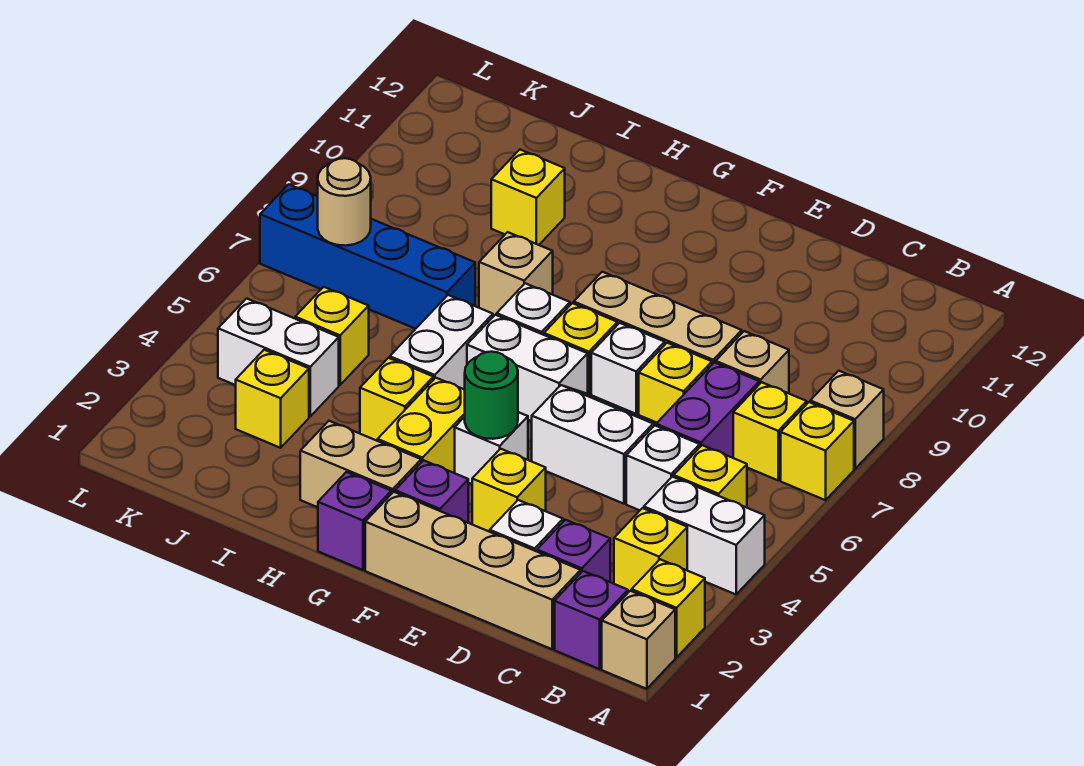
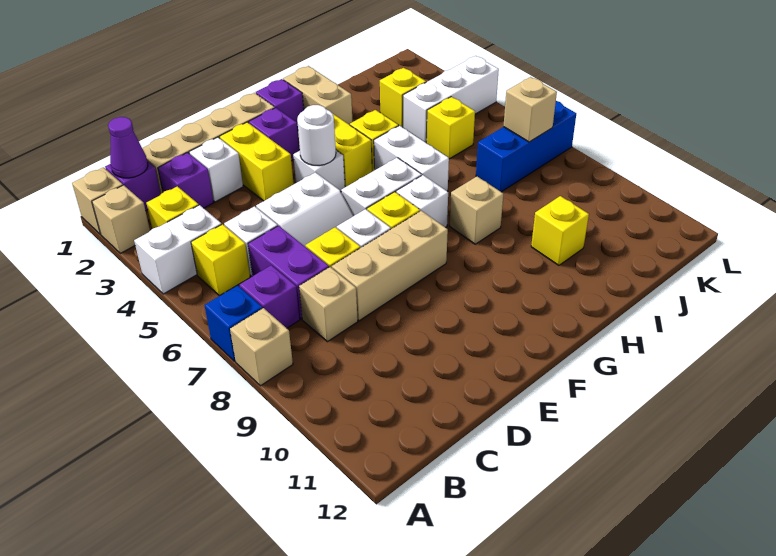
yellow brick A2 level 1 -> tan brick A2 level 1
yellow brick A7 level 1 -> blue brick A7 level 1
none -> purple cone B1 level 2
yellow brick B7 level 1 -> purple brick B7 level 1
yellow brick E3 level 1 -> yellow brick E2:E3 level 1
green round brick F4 level 2 -> white round brick F4 level 2
tan brick G2:H2 level 1 -> tan brick H1:H2 level 1
blue brick I7:L7 level 1 -> blue brick J7:L7 level 1
white brick J4:K4 level 1 -> white brick J4:L4 level 1
tan round brick K7 level 2 -> tan brick K7 level 2

